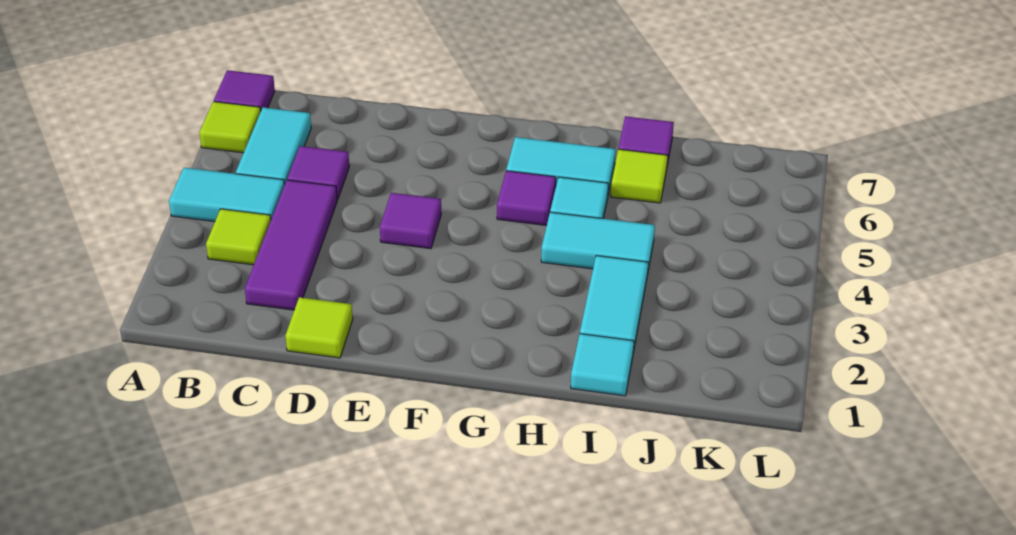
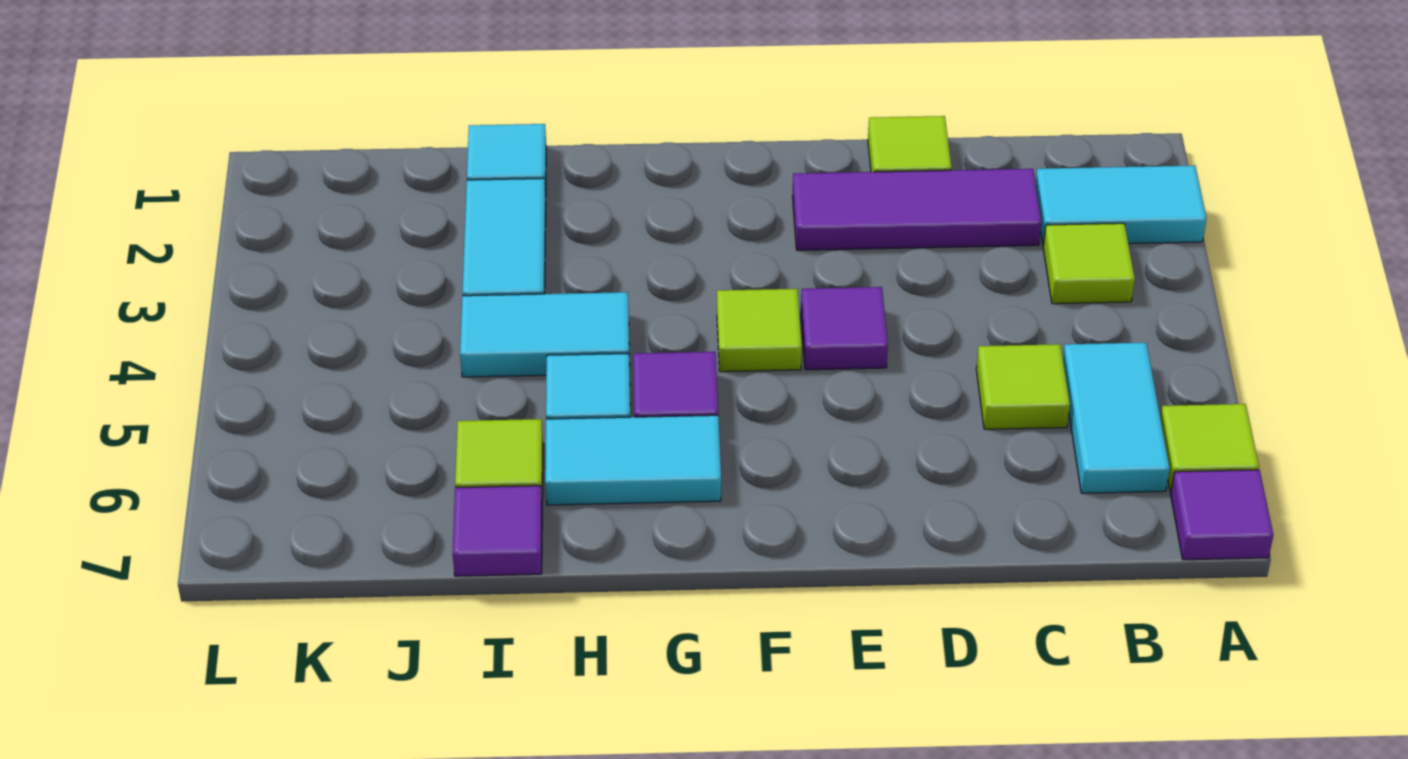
cyan tile A4:B4 level 1 -> cyan tile A2:B2 level 1
purple tile C2:C4 level 1 -> purple tile C2:E2 level 1
purple tile C5 level 1 -> lime tile C5 level 1
none -> lime tile F4 level 1

